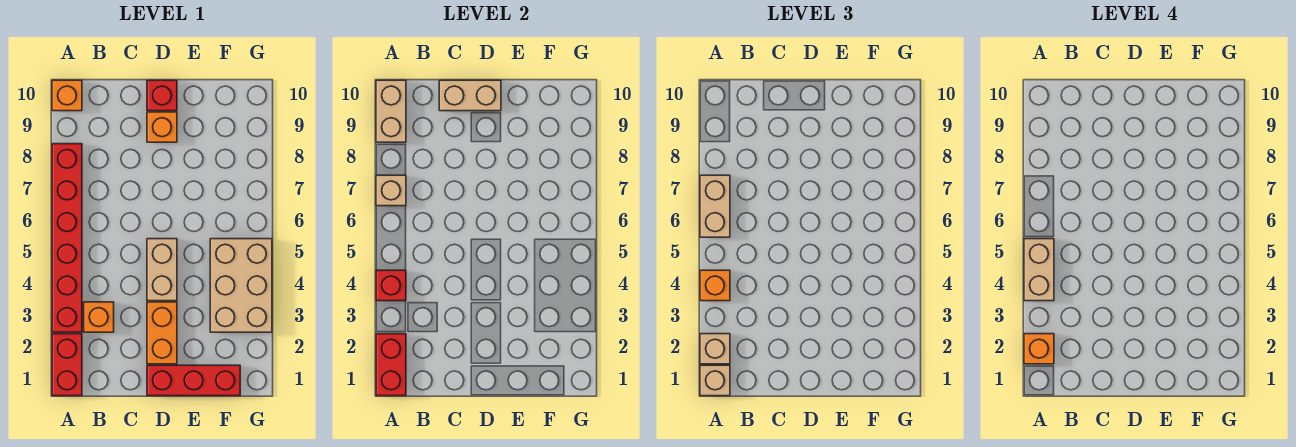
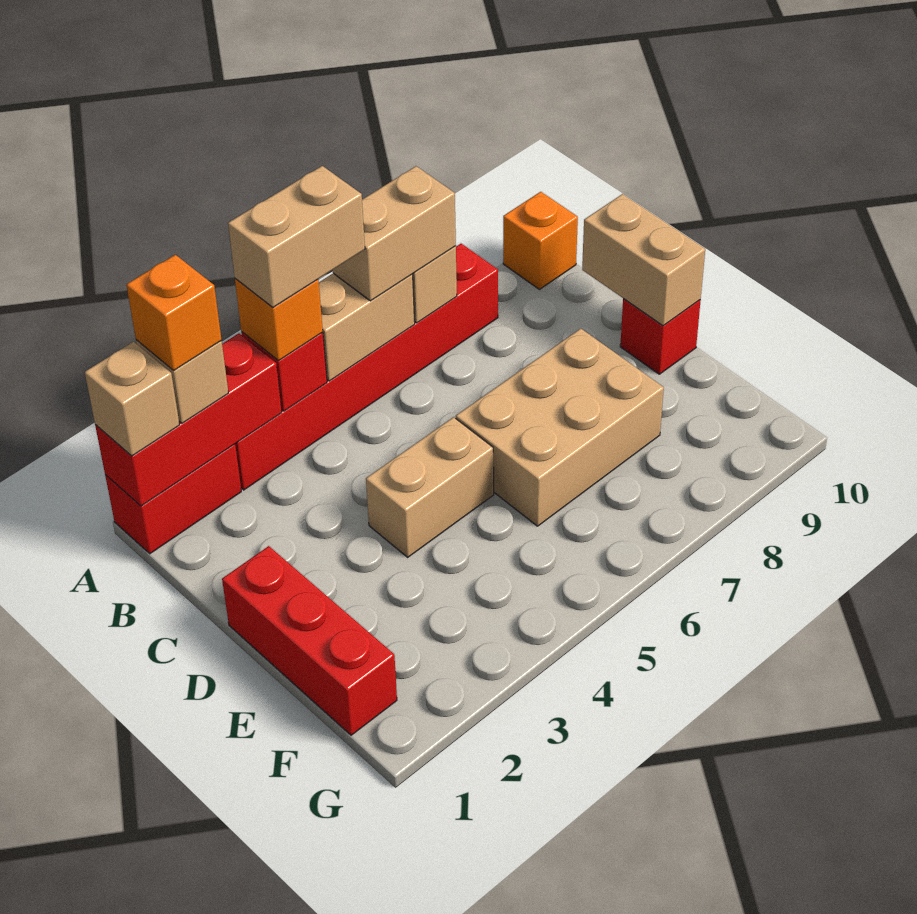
red brick A1:A2 level 2 -> red brick A1:A3 level 2
tan brick A9:A10 level 2 -> tan brick A5:A6 level 2
orange brick B3 level 1 -> none
orange brick D2:D3 level 1 -> none
orange brick D9 level 1 -> none
tan brick F3:G5 level 1 -> tan brick D6:E8 level 1

